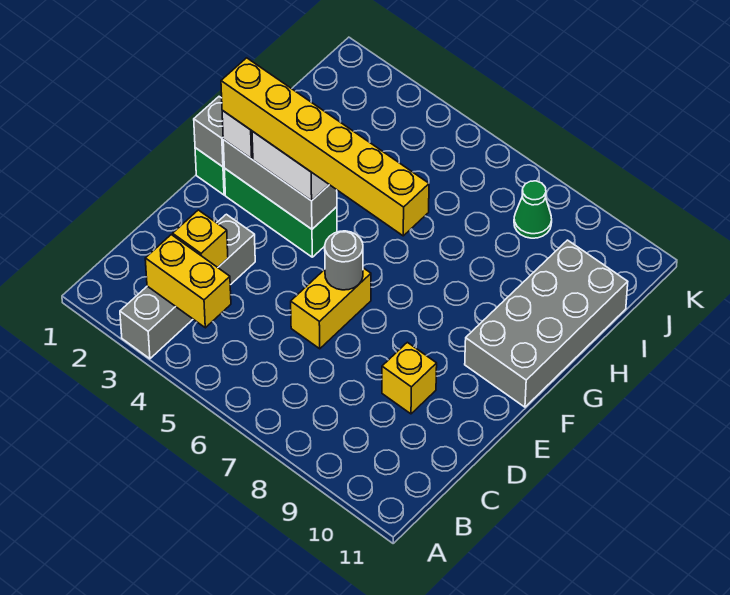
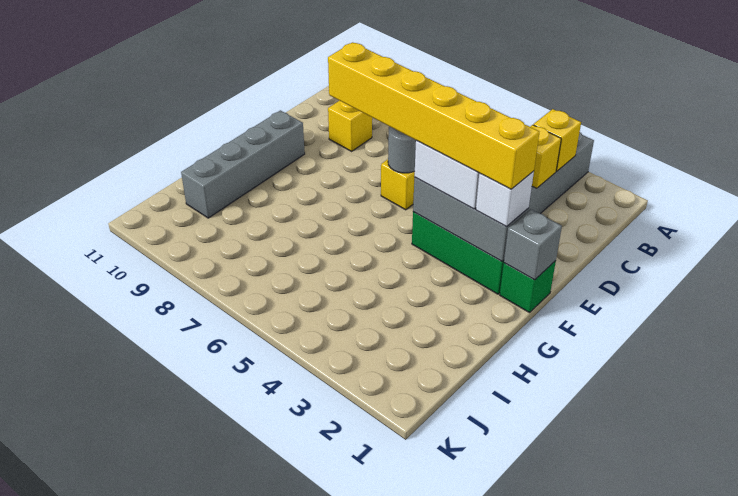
yellow brick B3:B4 level 2 -> yellow brick B3 level 2
grey brick F10:I11 level 1 -> grey brick F10:I10 level 1
green cone J8 level 1 -> none

